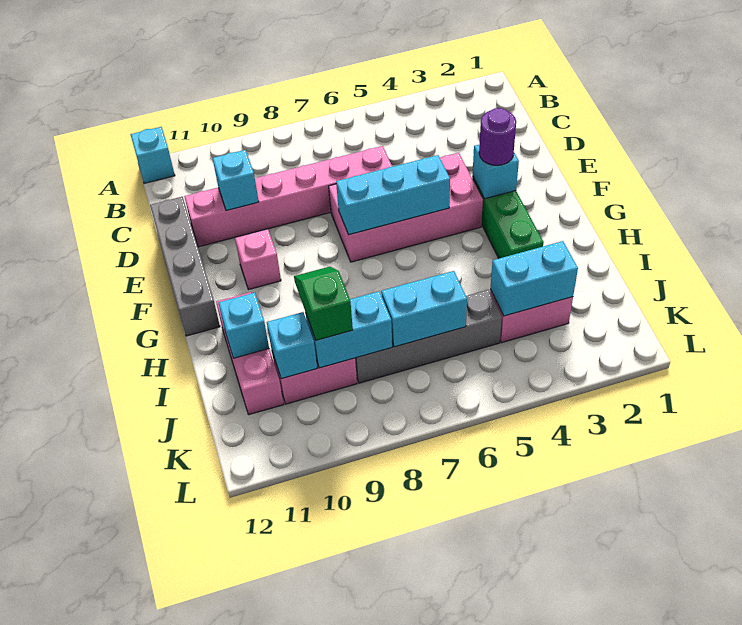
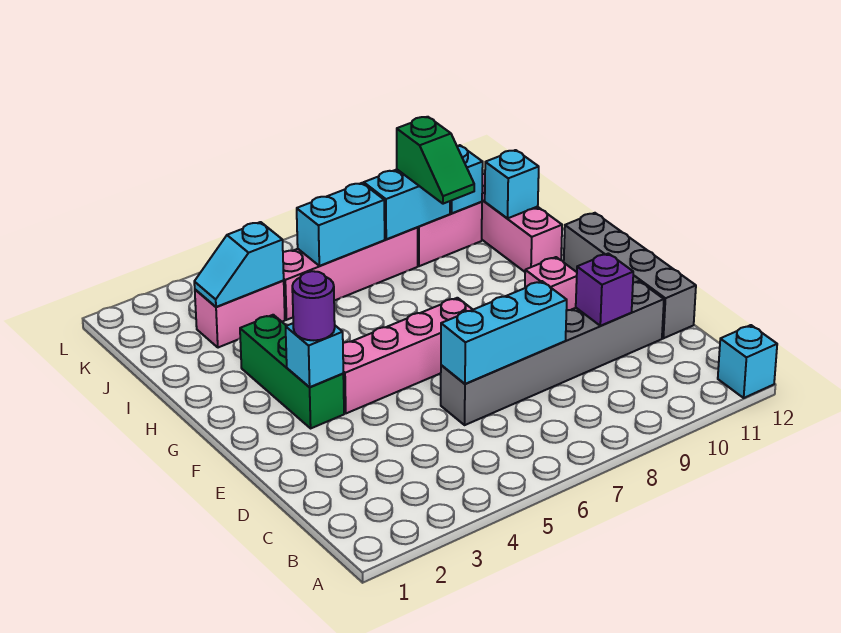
pink brick D6:D11 level 1 -> grey brick D6:D11 level 1
cyan brick D10 level 2 -> purple brick D10 level 2
pink brick E4:F7 level 1 -> pink brick F4:F7 level 1
cyan brick F5:F7 level 2 -> cyan brick D6:D8 level 2
cyan brick J3:J4 level 2 -> cyan slope J3:J4 level 2 top 4
grey brick J5:J8 level 1 -> pink brick J5:J8 level 1

